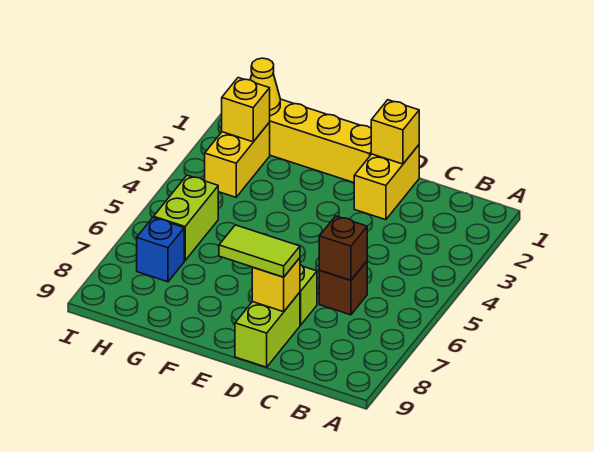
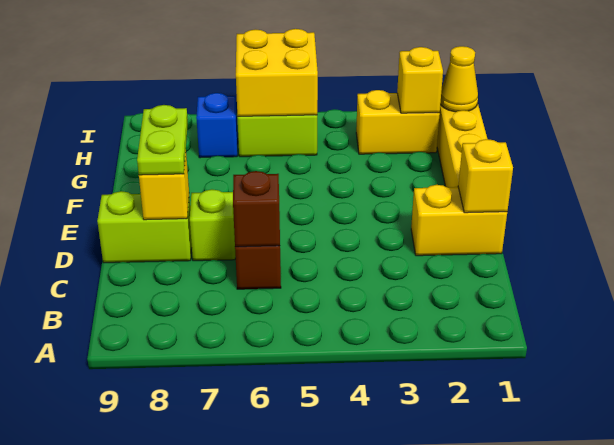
lime tile D8:E8 level 3 -> lime plate D8:E8 level 3
none -> yellow brick H5:I6 level 2

